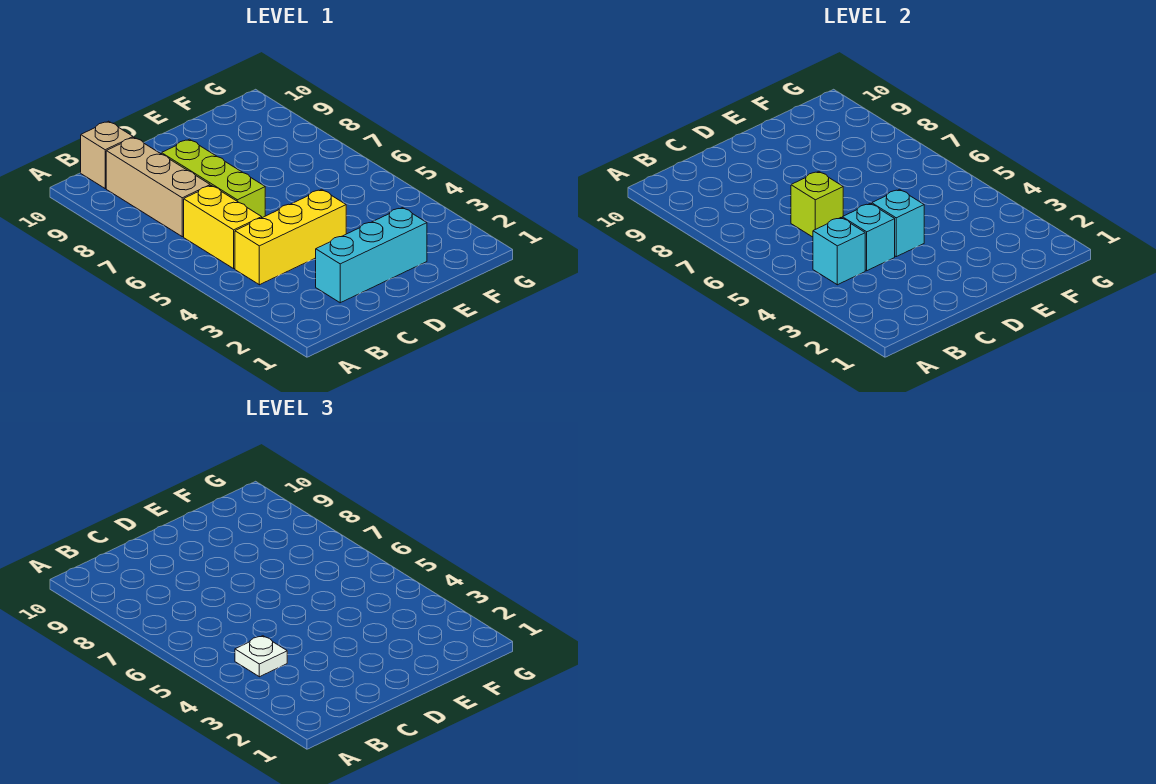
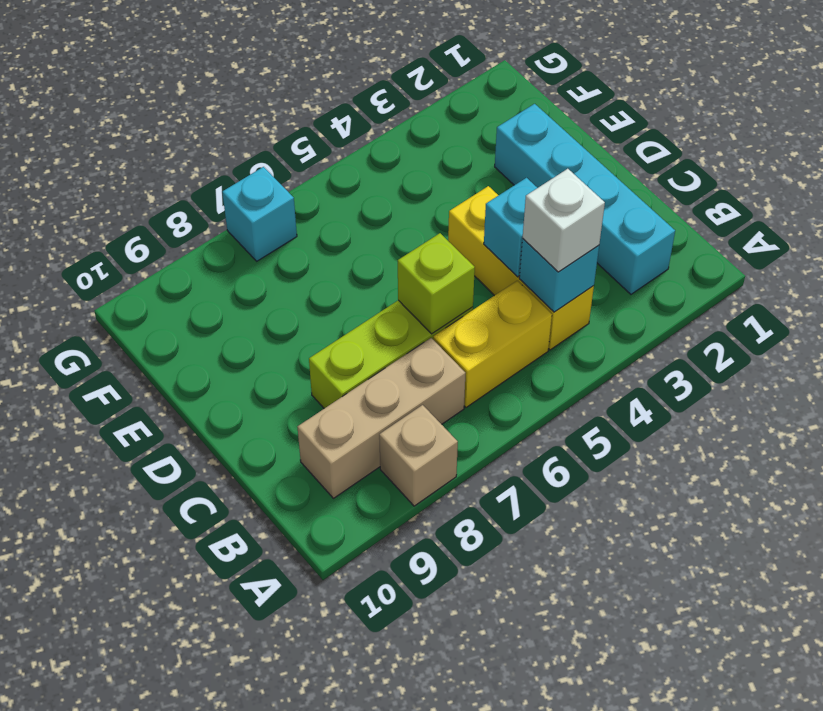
white plate B4 level 3 -> white brick B4 level 3
tan brick B10 level 1 -> tan brick A8 level 1
cyan brick C2:E2 level 1 -> cyan brick B2:E2 level 1
cyan brick D4 level 2 -> cyan brick G7 level 1

